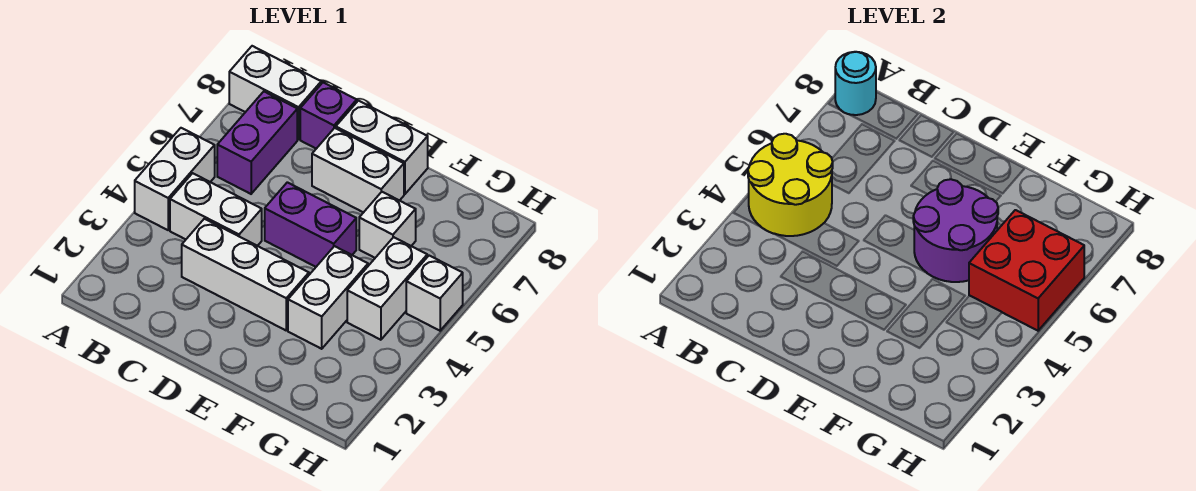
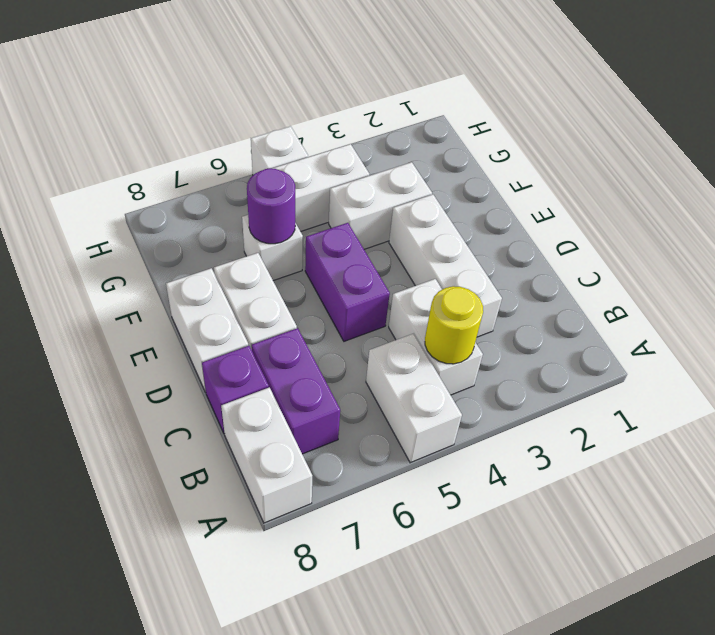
white brick A4:A5 level 1 -> white brick A5:B5 level 1
yellow round brick A4:B5 level 2 -> yellow round brick B4 level 2
cyan round brick A8 level 2 -> none
purple brick B6:B7 level 1 -> purple brick B7:C7 level 1
purple round brick E5:F6 level 2 -> purple round brick F6 level 2
red brick G5:H6 level 2 -> none

